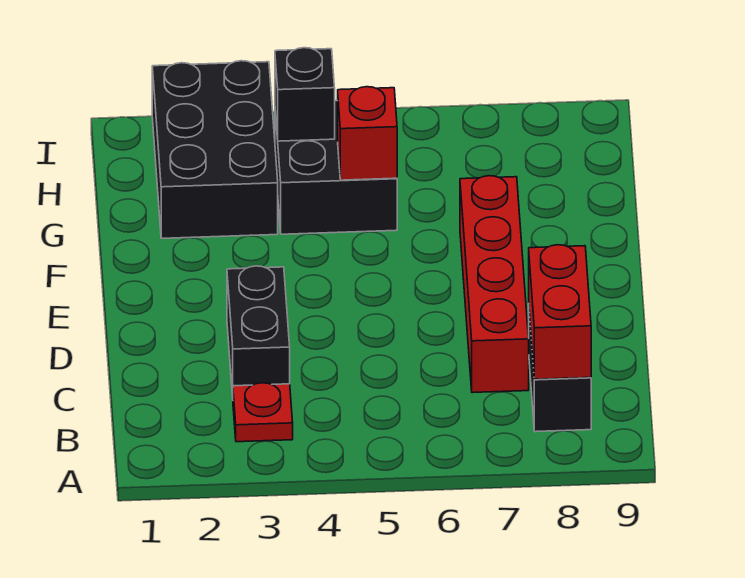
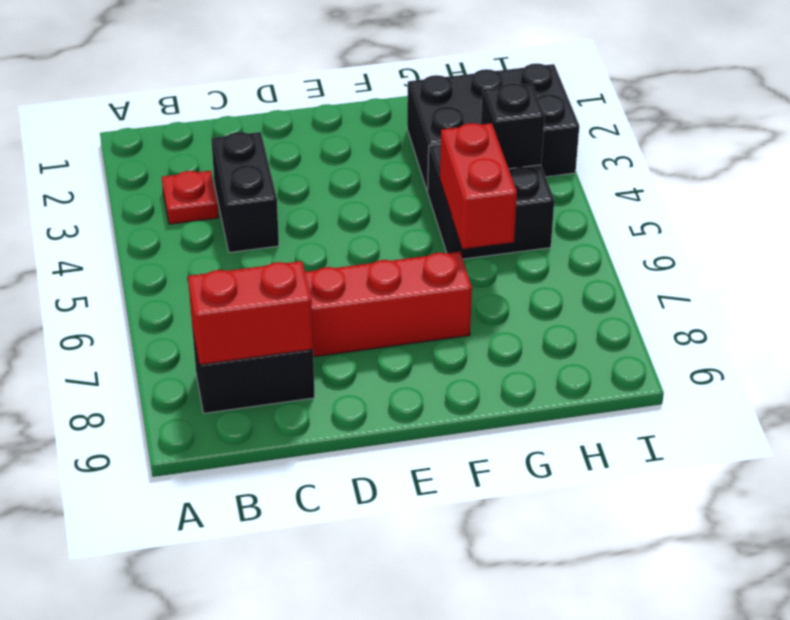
black brick C3:D3 level 1 -> black brick C3:C4 level 1
red brick G5 level 2 -> red brick G5:G6 level 2

